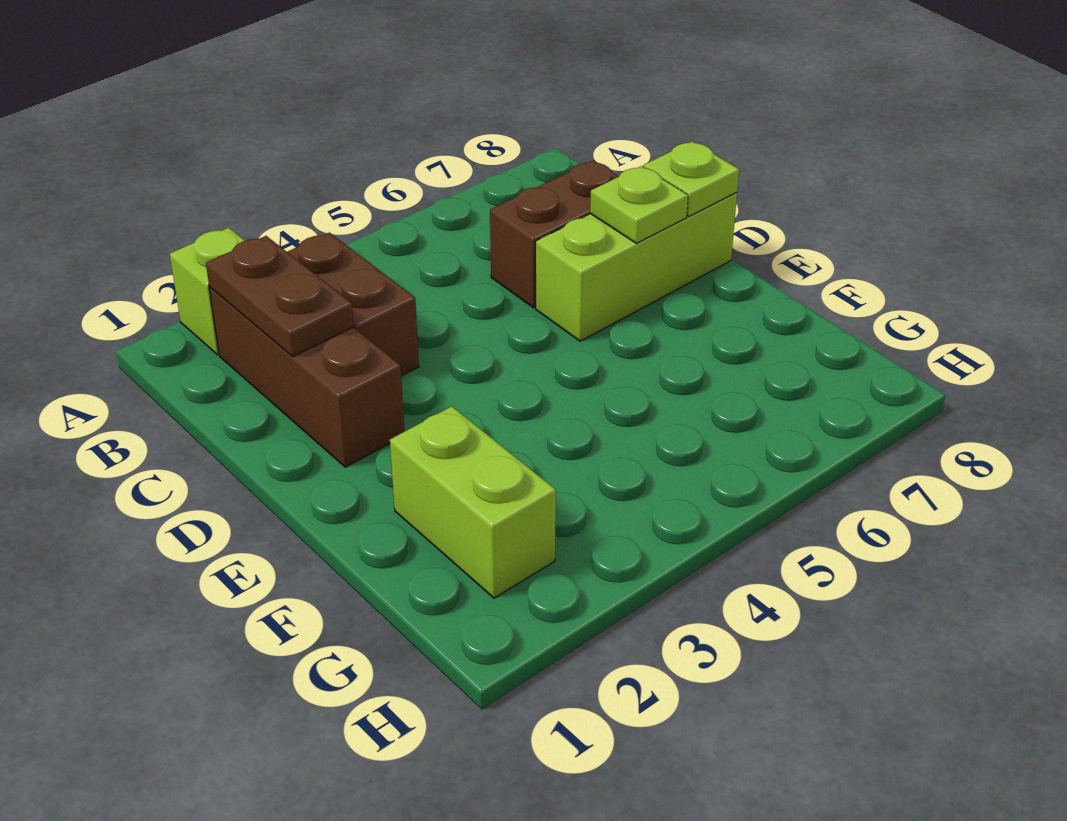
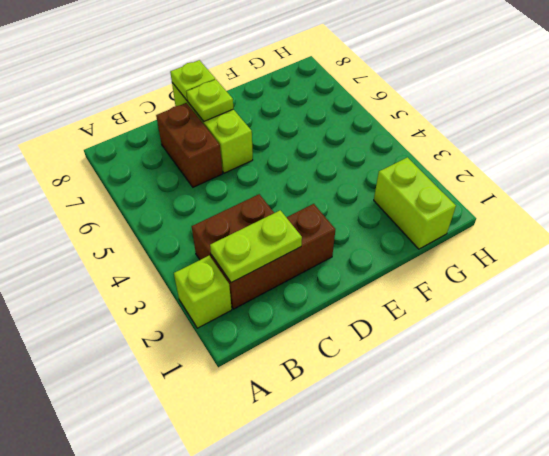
brown plate B2:C2 level 2 -> lime plate B2:C2 level 2
lime brick F2:G2 level 1 -> lime brick G1:G2 level 1

